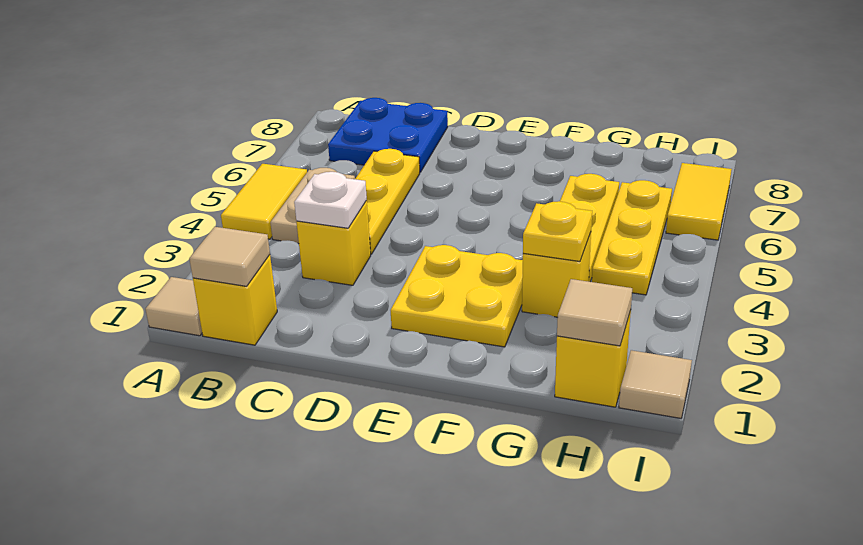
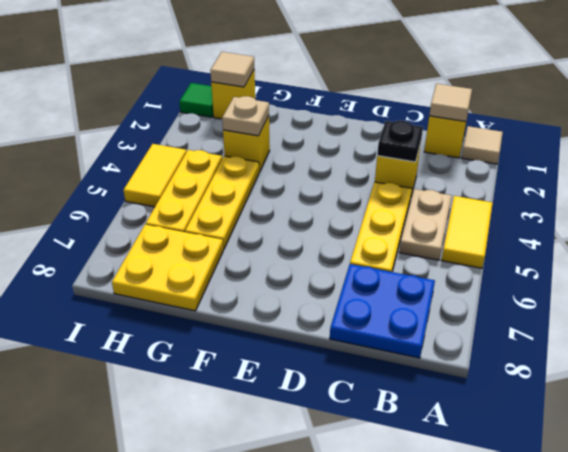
white plate C3 level 2 -> black plate C3 level 2
yellow plate E2:F3 level 1 -> yellow plate G7:H8 level 1
yellow plate G3 level 2 -> tan plate G3 level 2
tan tile I1 level 1 -> green tile I1 level 1
yellow tile I6:I7 level 1 -> yellow tile I4:I5 level 1

